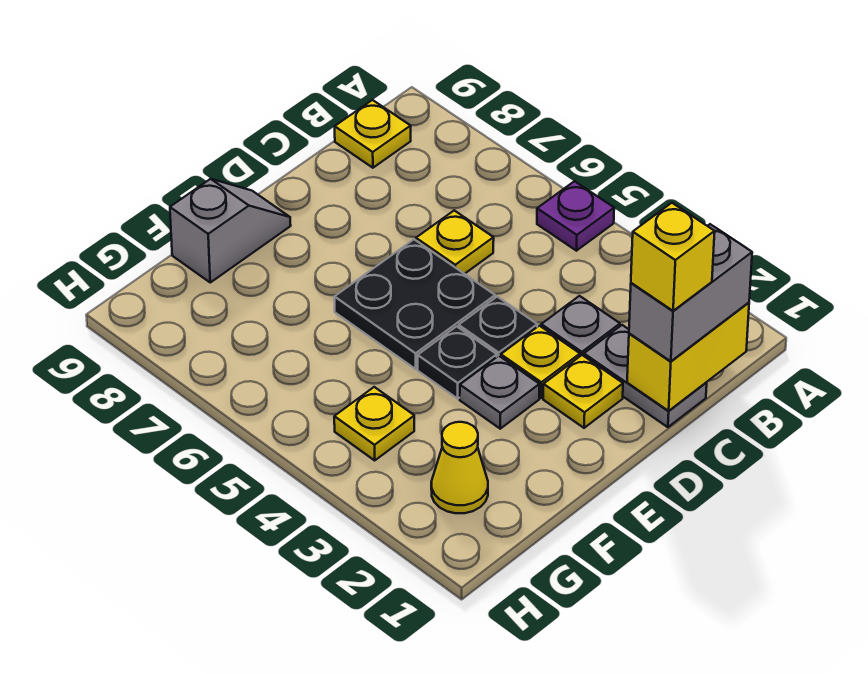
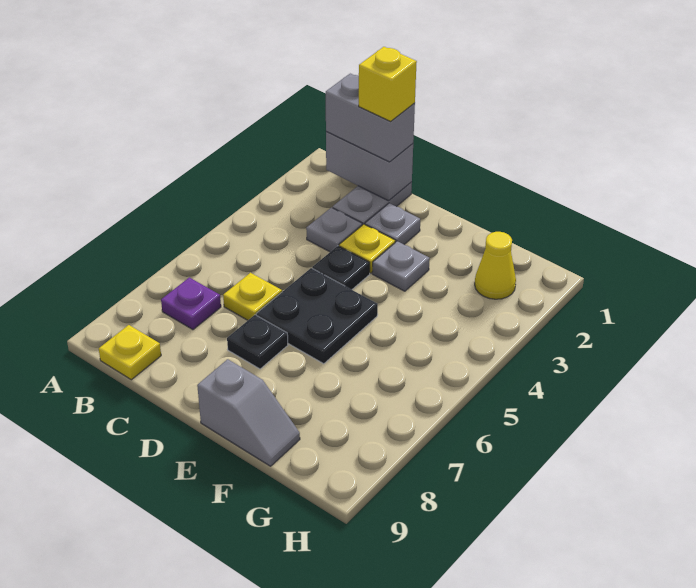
purple plate A5 level 1 -> purple plate B7 level 1
yellow brick B1:C1 level 2 -> grey brick B1:C1 level 2
yellow plate D2 level 1 -> grey plate D2 level 1
black plate E4 level 1 -> black plate D7 level 1
grey slope E9:F9 level 1 top F -> grey slope E9:F9 level 1 top E
yellow plate G4 level 1 -> none

